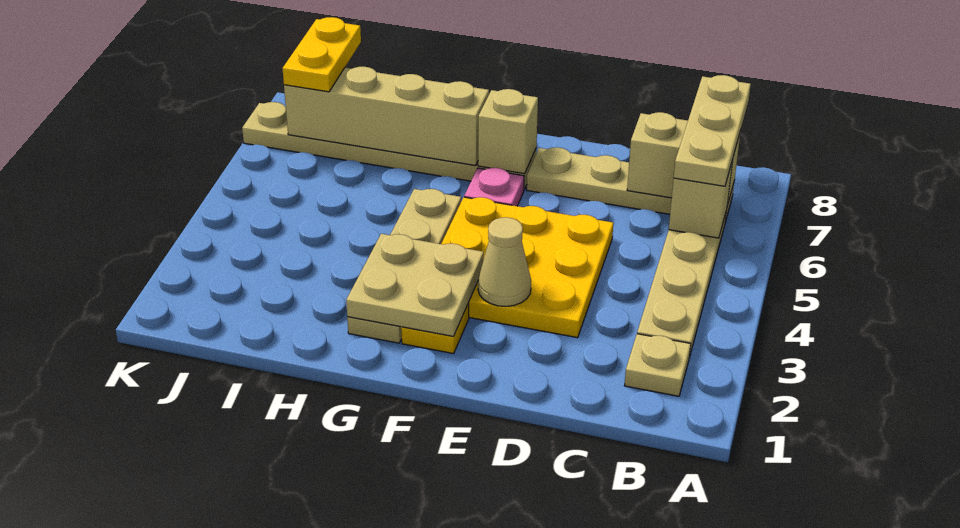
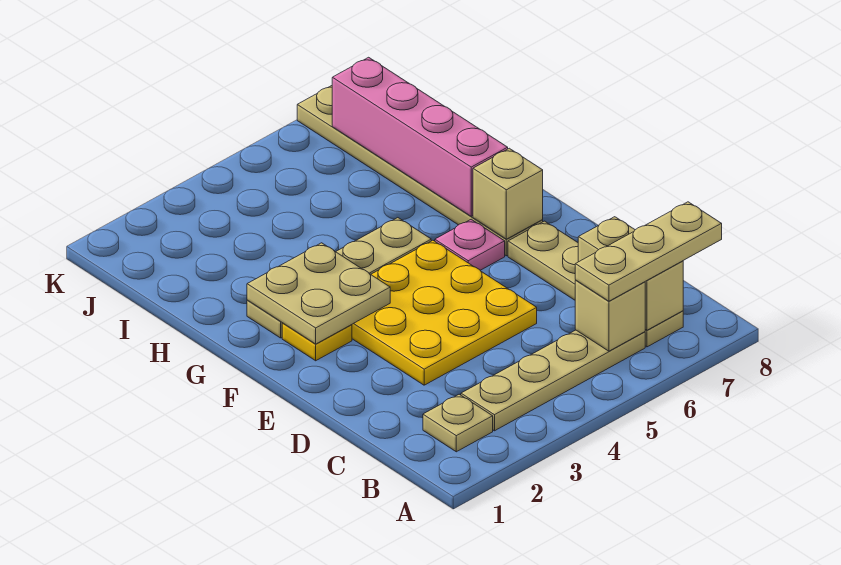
tan cone E3 level 2 -> none
tan brick G7:J7 level 2 -> pink brick G7:J7 level 2
yellow plate J7:J8 level 3 -> none

